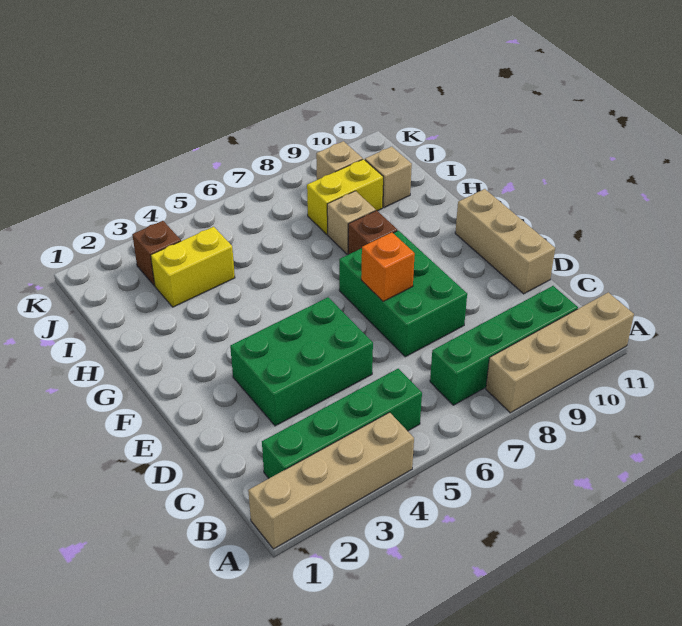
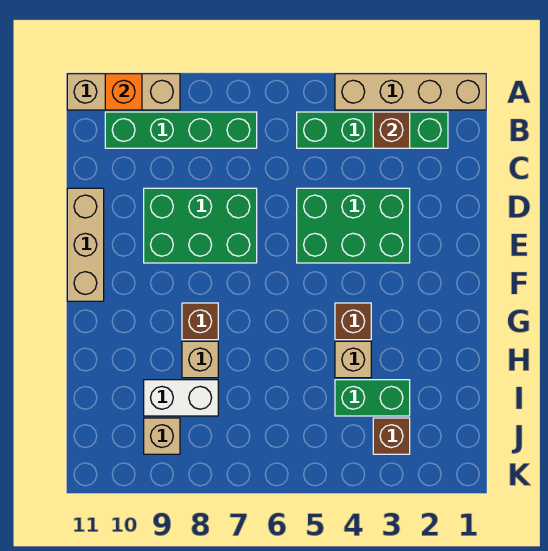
tan brick A8:A11 level 1 -> tan brick A9:A11 level 1
none -> brown brick B3 level 2
green brick D7:F8 level 1 -> green brick D7:E9 level 1
orange brick E7 level 2 -> orange brick A10 level 2
none -> brown brick G4 level 1
yellow brick I3:I4 level 1 -> green brick I3:I4 level 1
yellow brick I8:I9 level 1 -> white brick I8:I9 level 1
tan brick I10 level 1 -> tan brick H4 level 1

